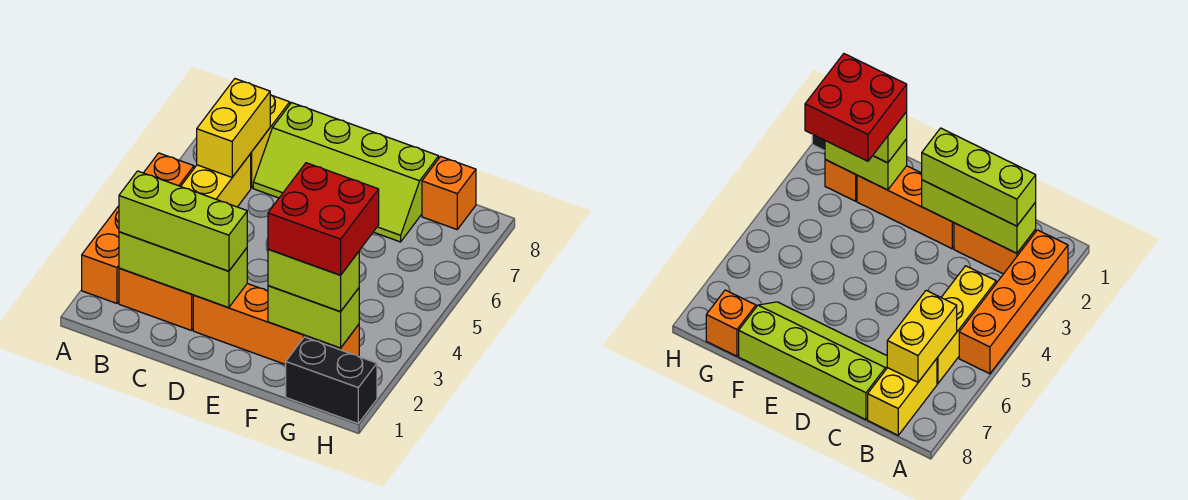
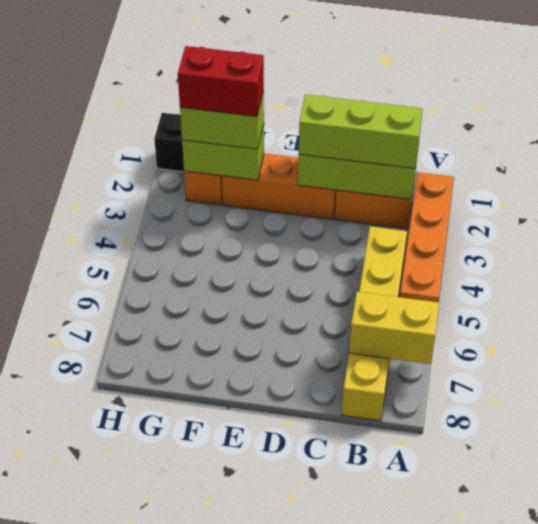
yellow brick B6:B7 level 2 -> yellow brick A7:B7 level 2
lime slope C7:F8 level 1 top 8 -> none
red brick F2:G3 level 4 -> red brick F2:G2 level 4
orange brick G8 level 1 -> none

